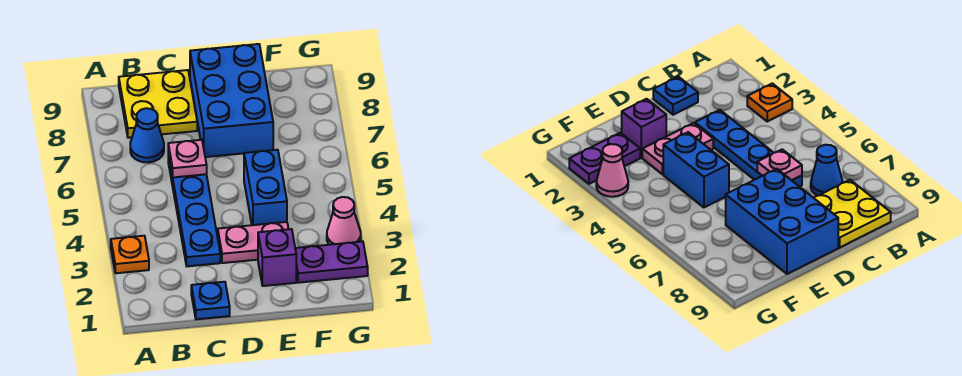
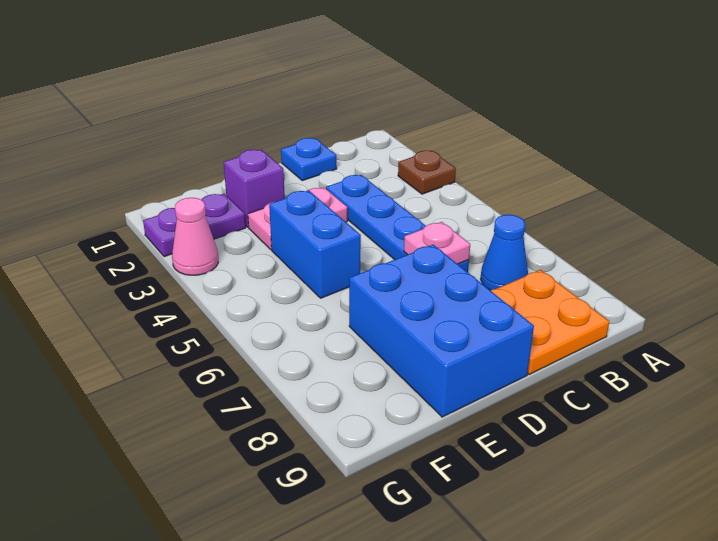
orange plate A3 level 1 -> brown plate A3 level 1
yellow plate B8:C9 level 1 -> orange plate B8:C9 level 1

